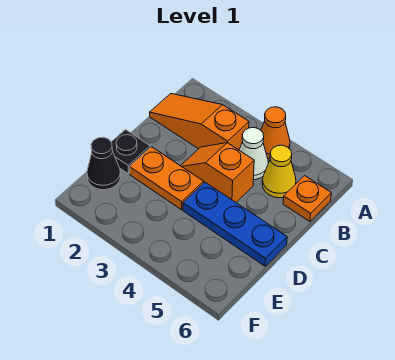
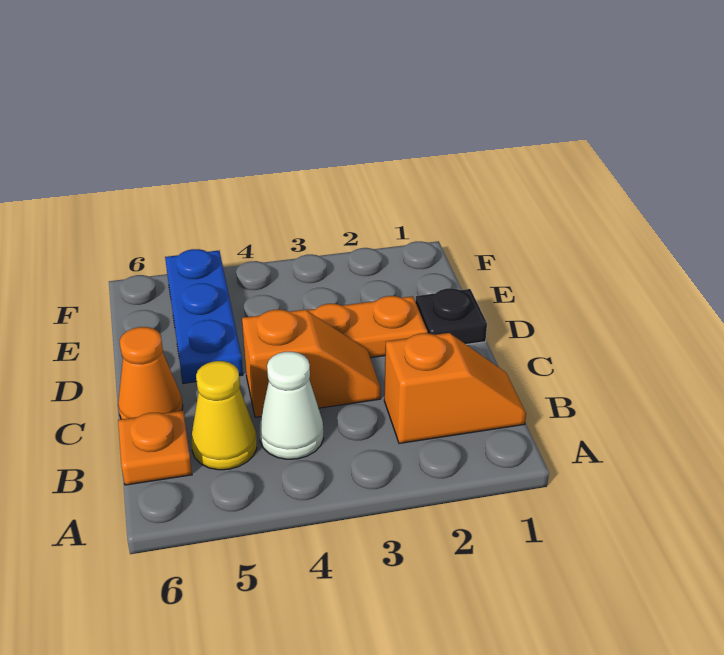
orange cone A4 level 1 -> orange cone C6 level 1
orange slope B1:B3 level 1 top 3 -> orange slope B1:B2 level 1 top 2
blue plate D4:D6 level 1 -> blue plate D5:F5 level 1
black cone E1 level 1 -> none

